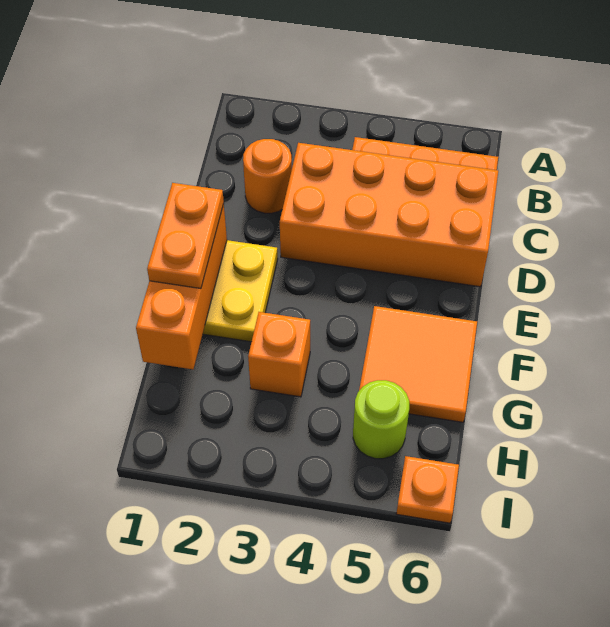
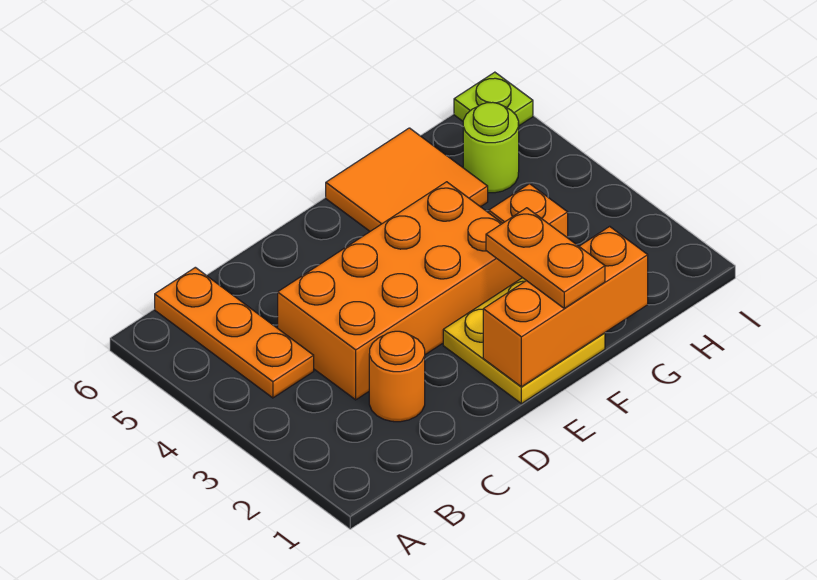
orange brick C3:D6 level 1 -> orange brick C3:F4 level 1
orange plate E1:F1 level 3 -> orange plate F1:F2 level 3
orange plate I6 level 1 -> lime plate I6 level 1

